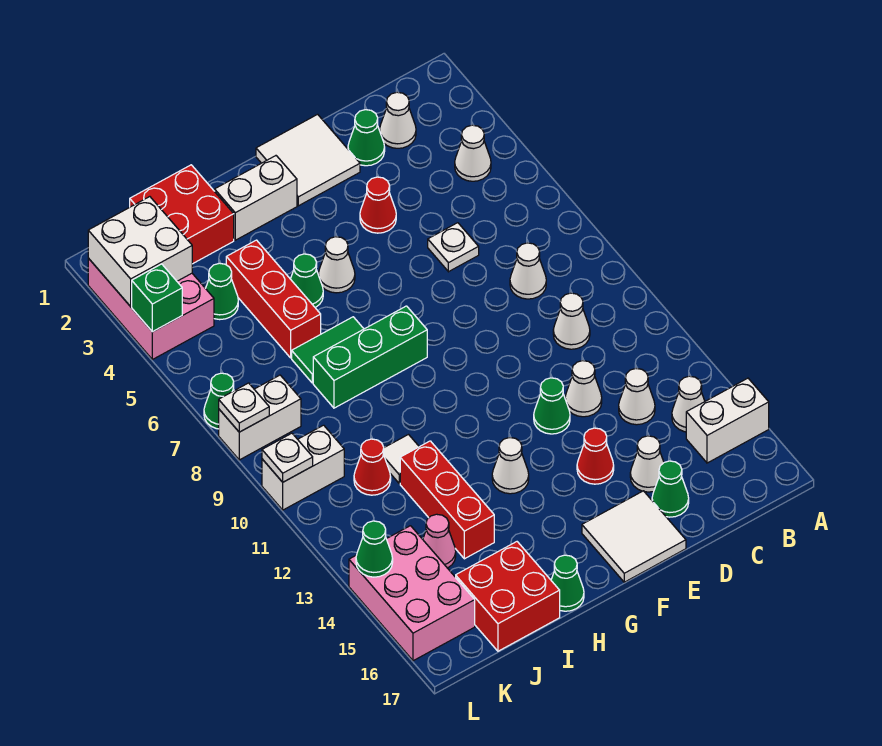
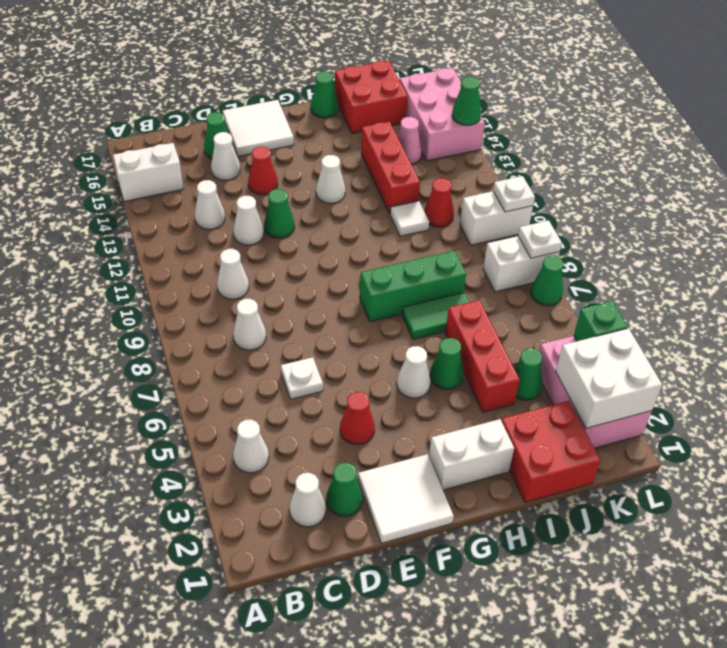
white cone B14 level 1 -> none

